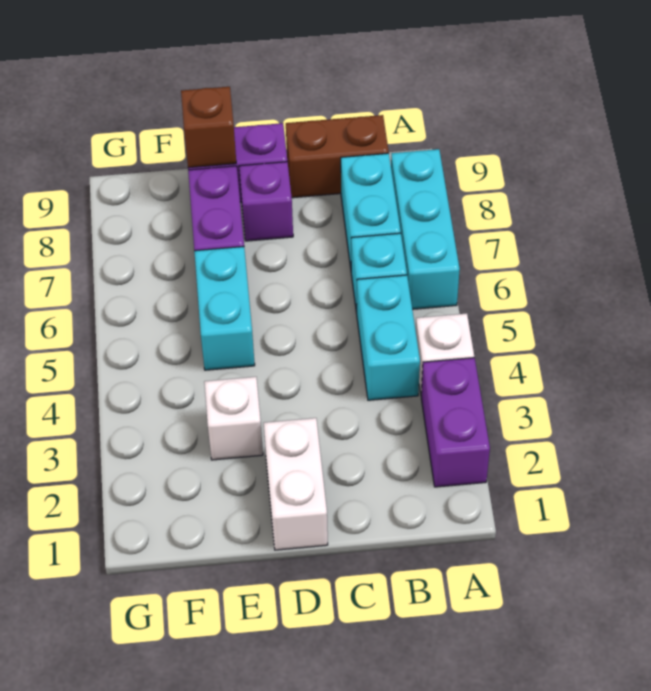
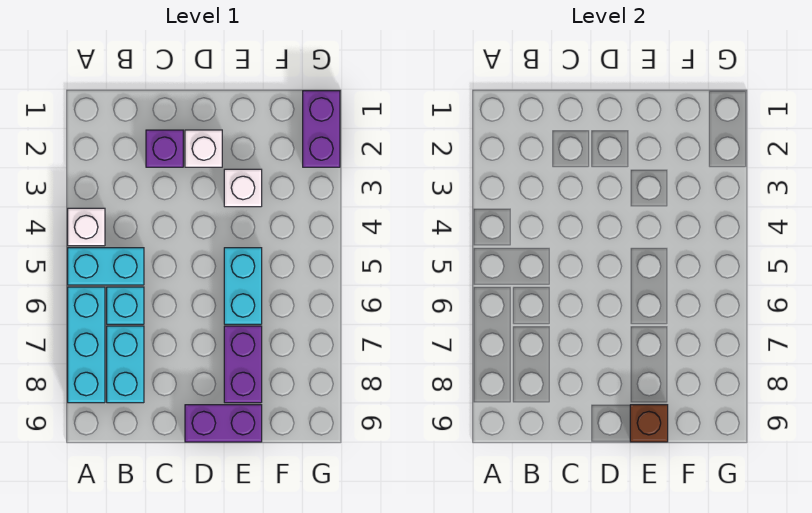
purple brick A2:A3 level 1 -> purple brick G1:G2 level 1
cyan brick B4:B5 level 1 -> cyan brick A5:B5 level 1
brown brick B9:C9 level 1 -> none
white brick D1:D2 level 1 -> white brick D2 level 1
purple brick D8 level 1 -> purple brick C2 level 1

